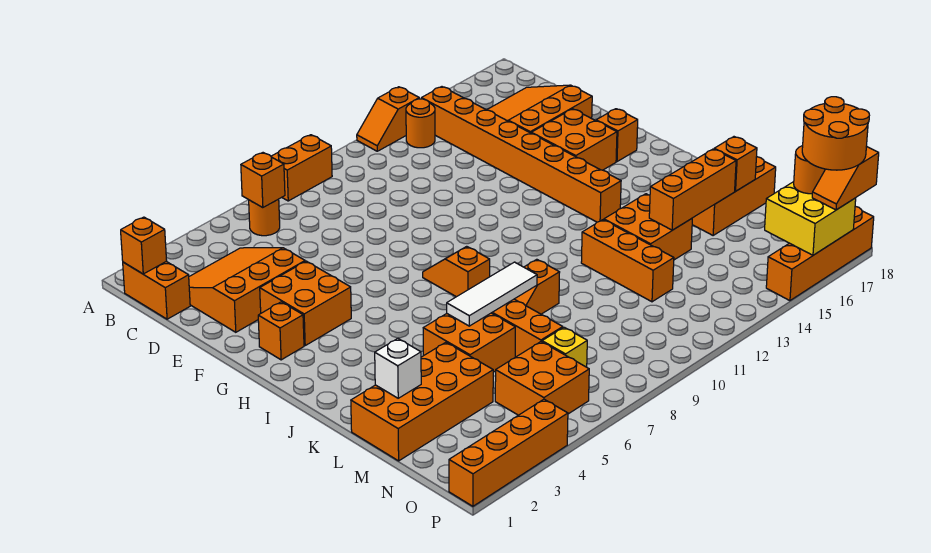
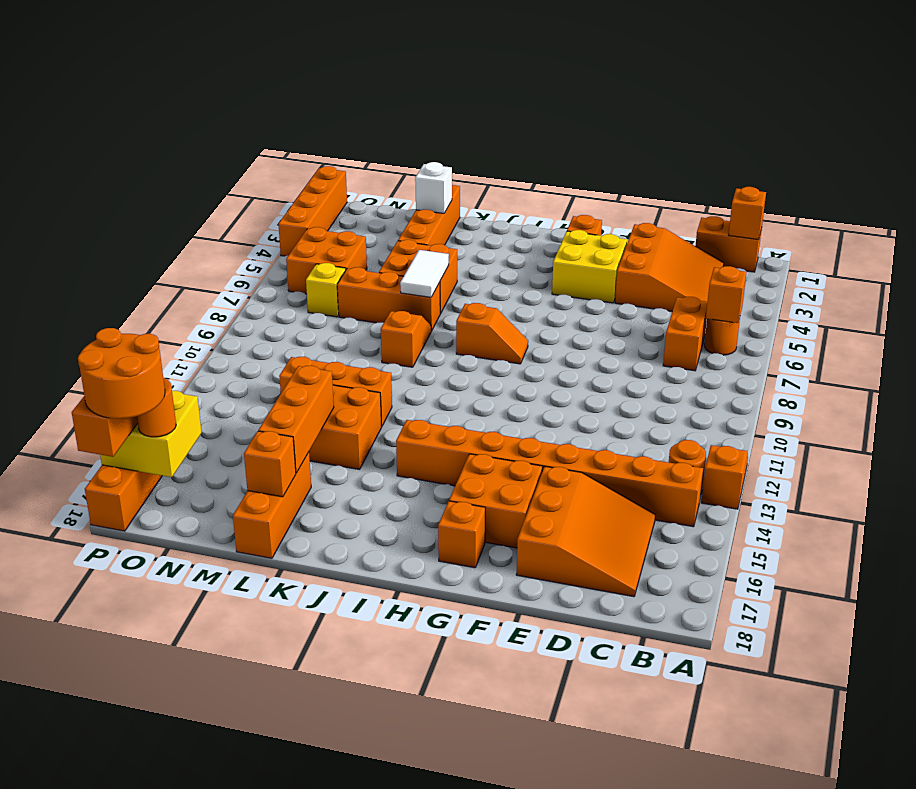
orange brick A8:A9 level 1 -> orange brick C6:C7 level 1
orange brick F3:G4 level 1 -> yellow brick F3:G4 level 1
white tile K6:K8 level 2 -> white tile K6:K7 level 2
orange brick L1:M4 level 1 -> orange brick L1:L4 level 1

